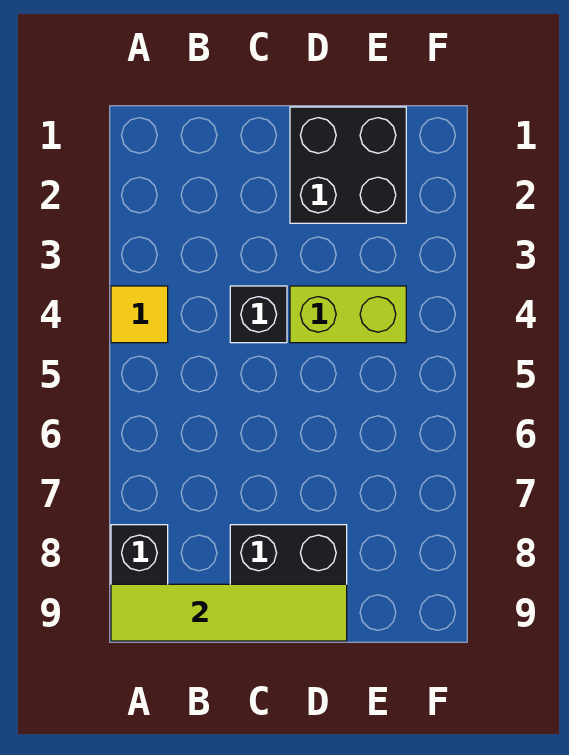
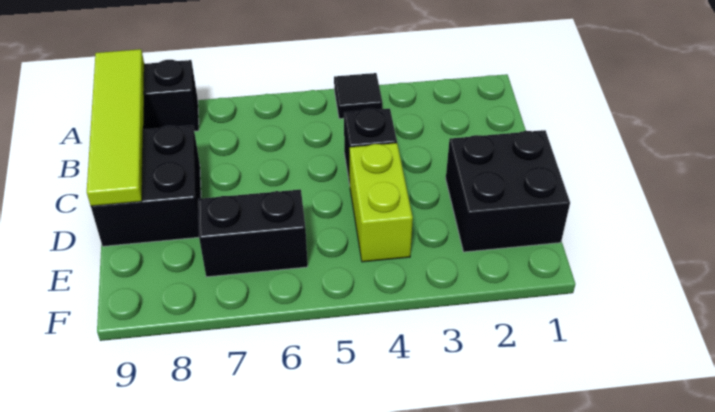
yellow tile A4 level 1 -> black tile A4 level 1
none -> black brick E6:E7 level 1

